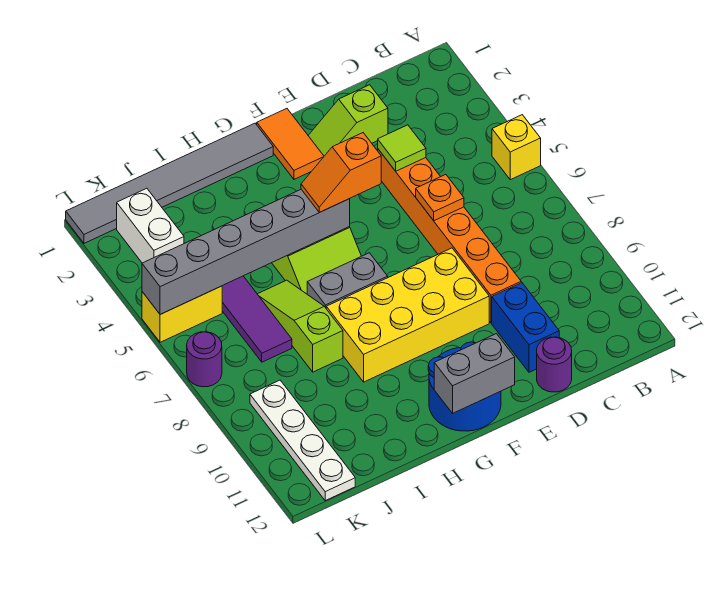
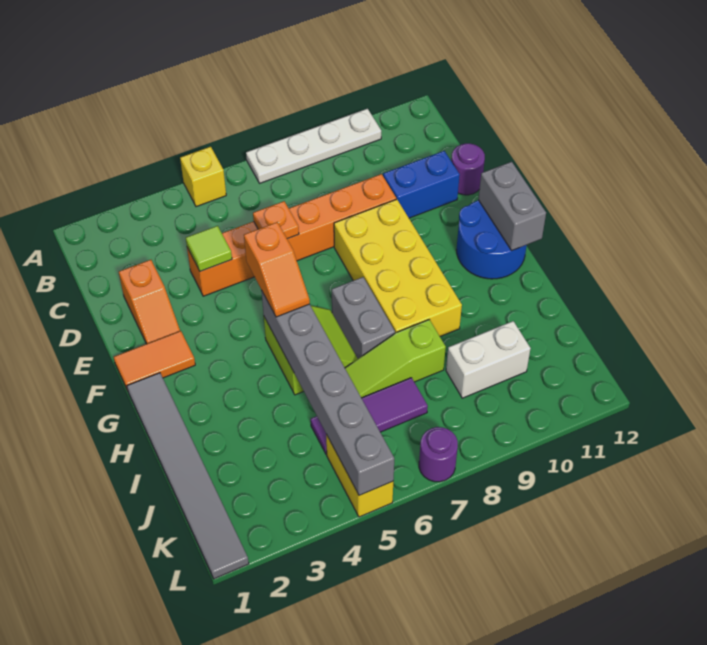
lime slope D2:E2 level 1 top D -> orange slope D2:E2 level 1 top D
white brick K2:K3 level 1 -> white brick J9:J10 level 1
white plate K9:K12 level 1 -> white plate A7:A10 level 1

